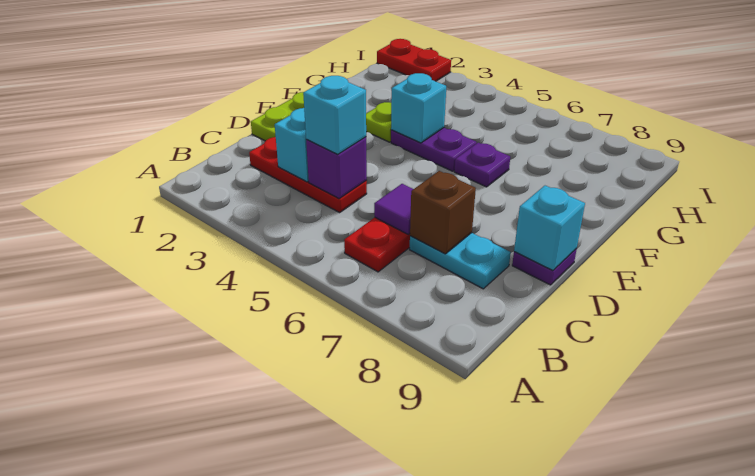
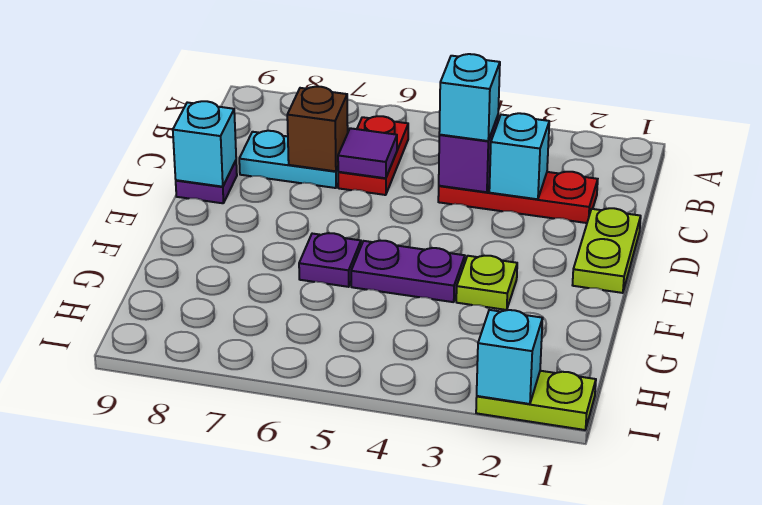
cyan brick F4 level 2 -> cyan brick I2 level 2
red plate I1:I2 level 1 -> lime plate I1:I2 level 1

